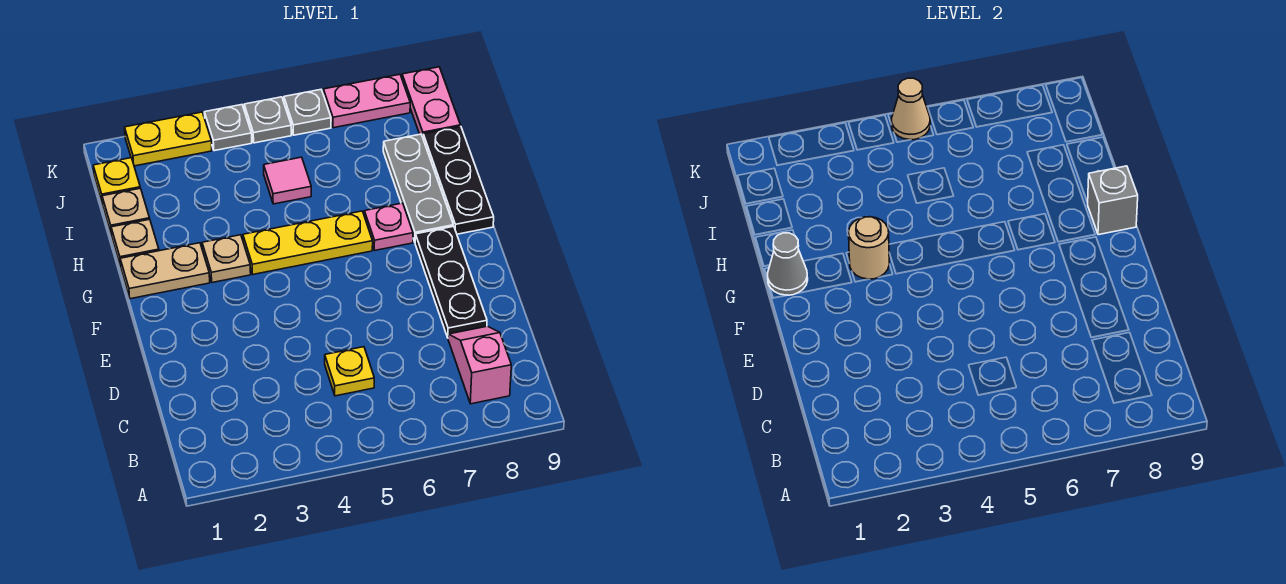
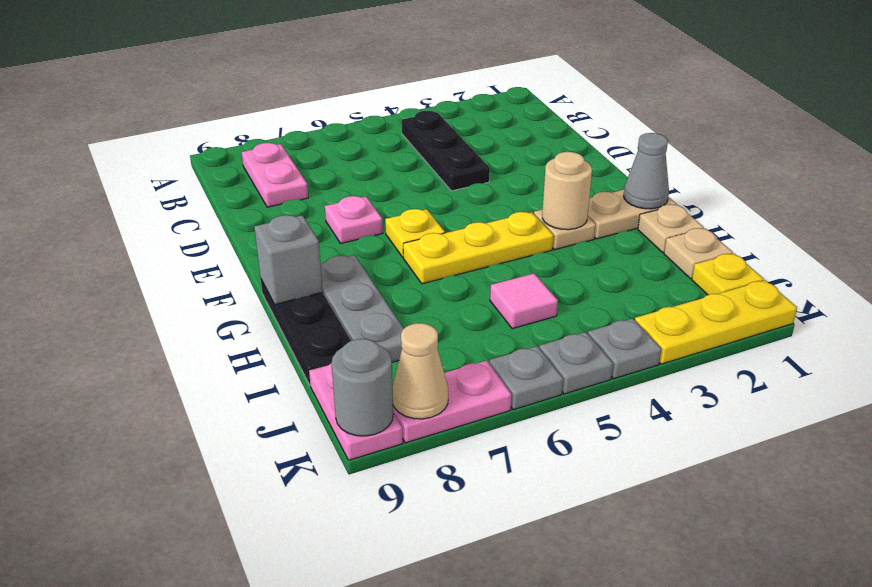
pink slope B8:C8 level 1 top B -> pink plate B8:C8 level 1
yellow plate C5 level 1 -> yellow plate F6 level 1
black plate D8:F8 level 1 -> black plate B4:D4 level 1
pink plate G7 level 1 -> pink plate E7 level 1
yellow plate K2:K3 level 1 -> yellow plate K1:K3 level 1
tan cone K5 level 2 -> tan cone K8 level 2
none -> grey round brick K9 level 2

